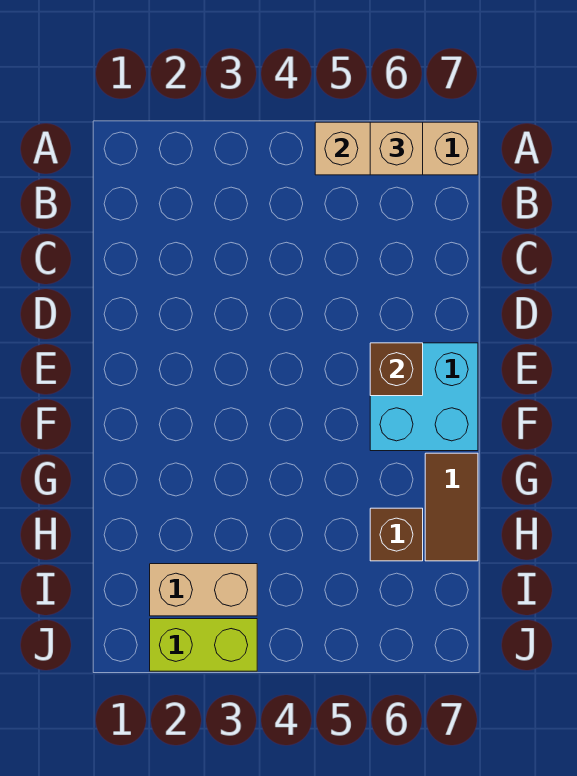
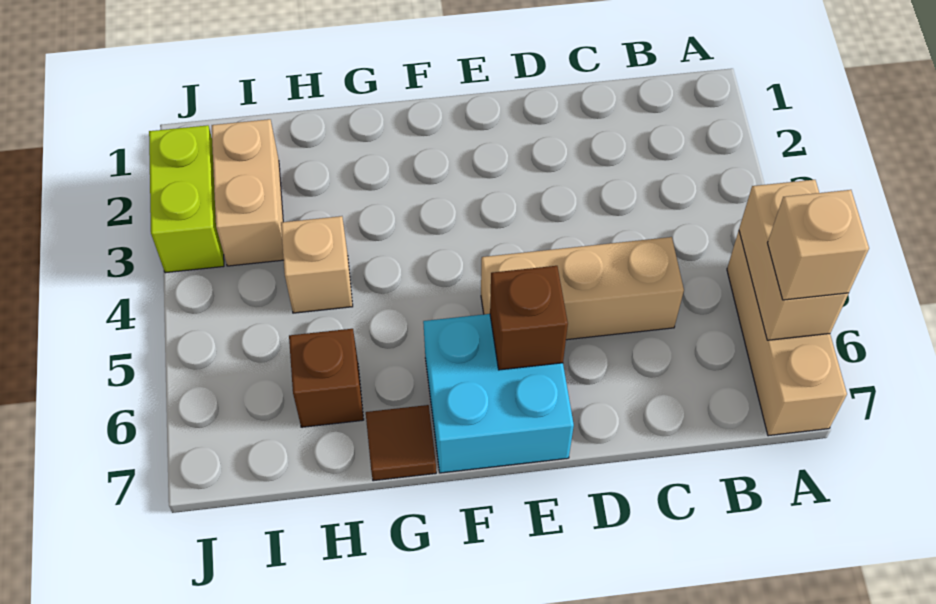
none -> tan brick C5:E5 level 1
brown tile G7:H7 level 1 -> brown tile G7 level 1
none -> tan brick H4 level 1

